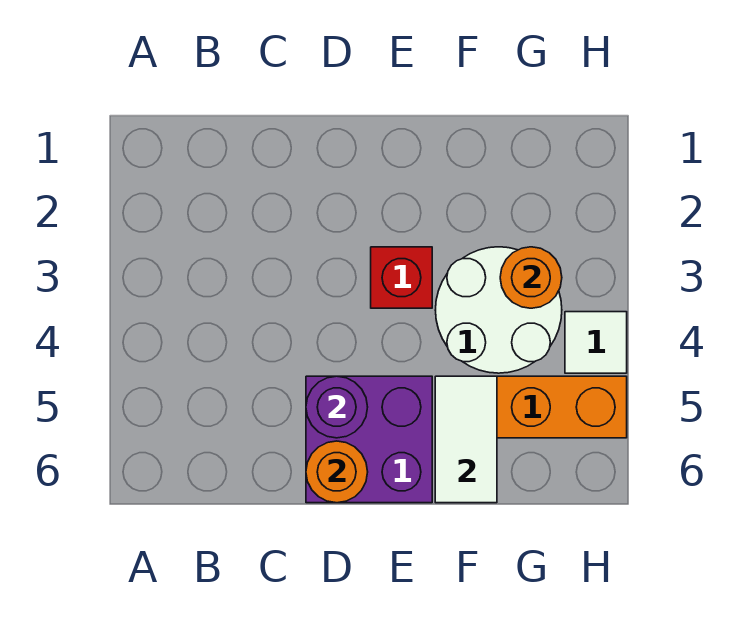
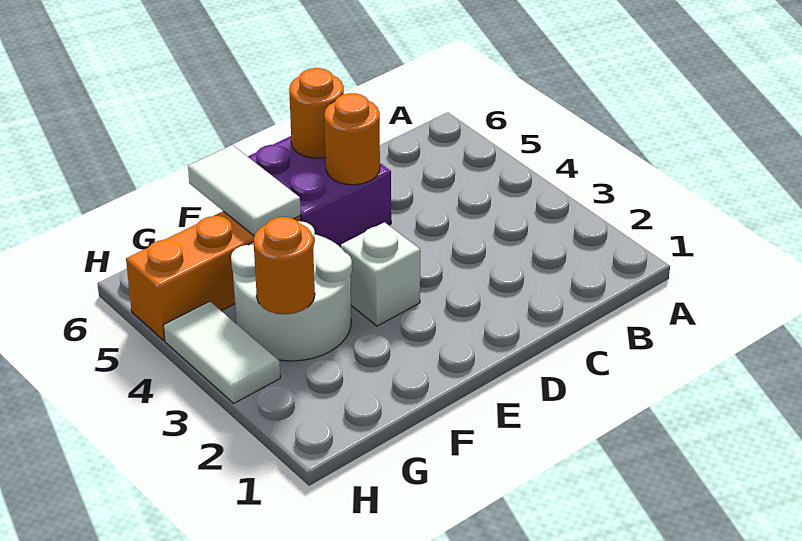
purple round brick D5 level 2 -> orange round brick D5 level 2
red brick E3 level 1 -> white brick E3 level 1
white tile H4 level 1 -> white tile H3:H4 level 1

